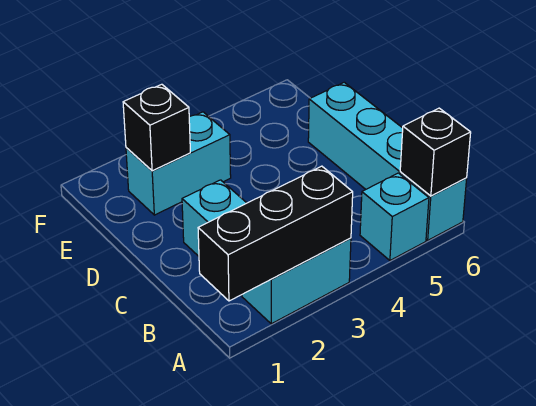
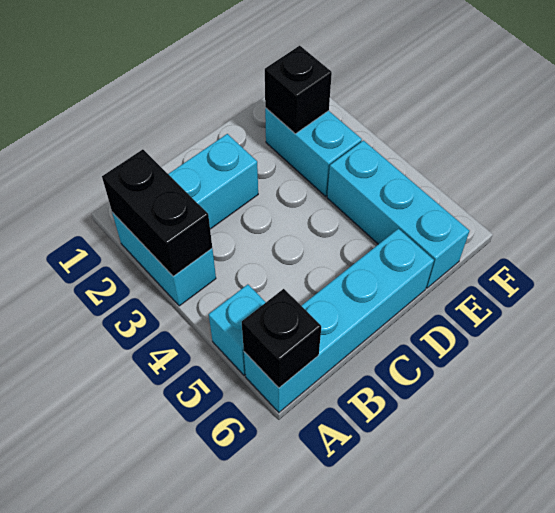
black brick A1:A3 level 2 -> black brick A2:A3 level 2
none -> cyan brick E4:E6 level 1

